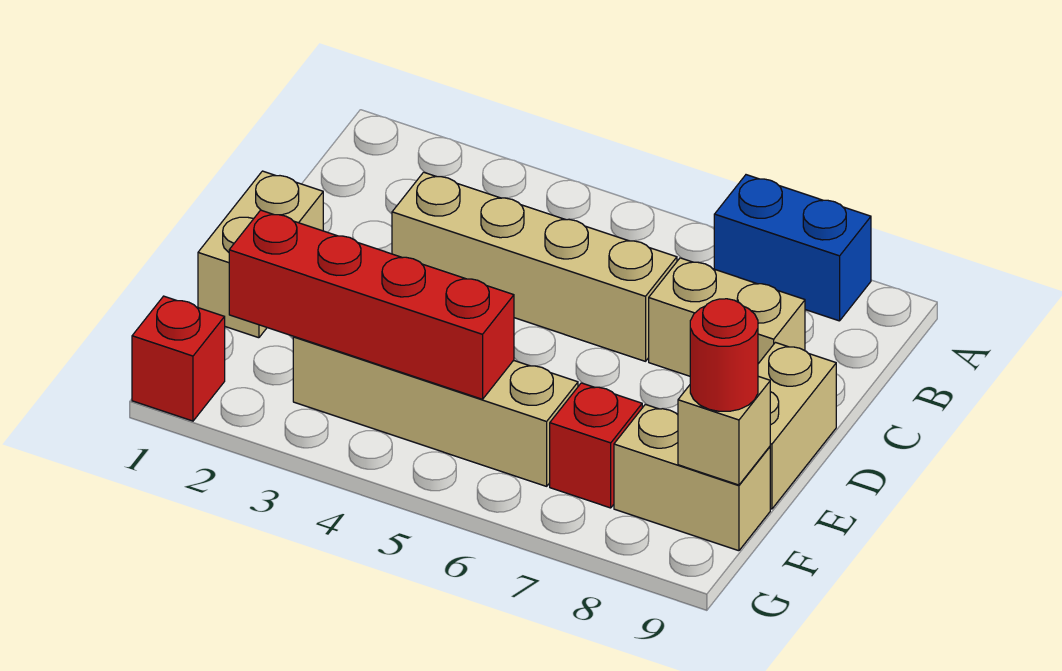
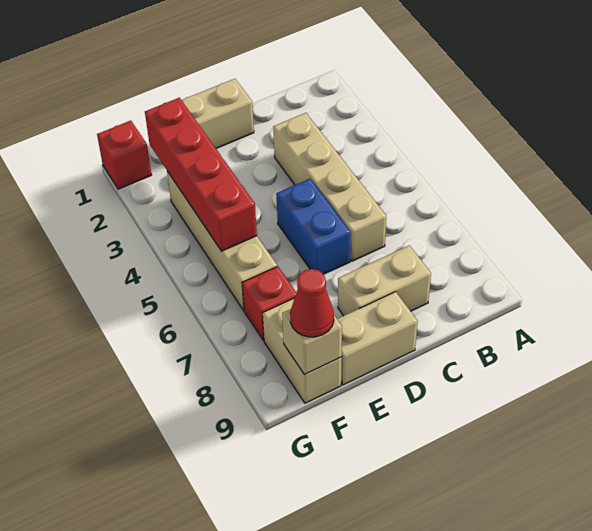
blue brick A7:A8 level 1 -> blue brick D5:D6 level 1
tan brick C7:C8 level 1 -> tan brick C8:D8 level 1
red round brick F9 level 3 -> red cone F9 level 3

